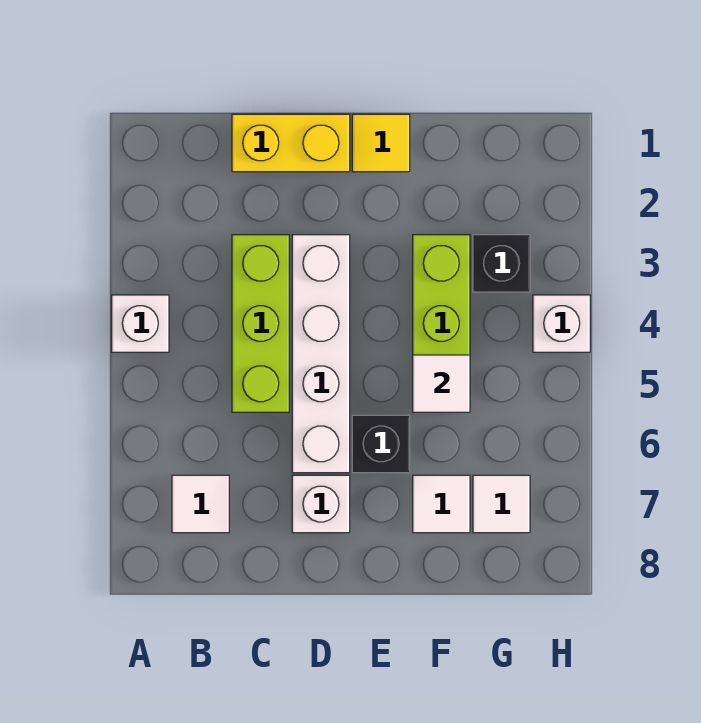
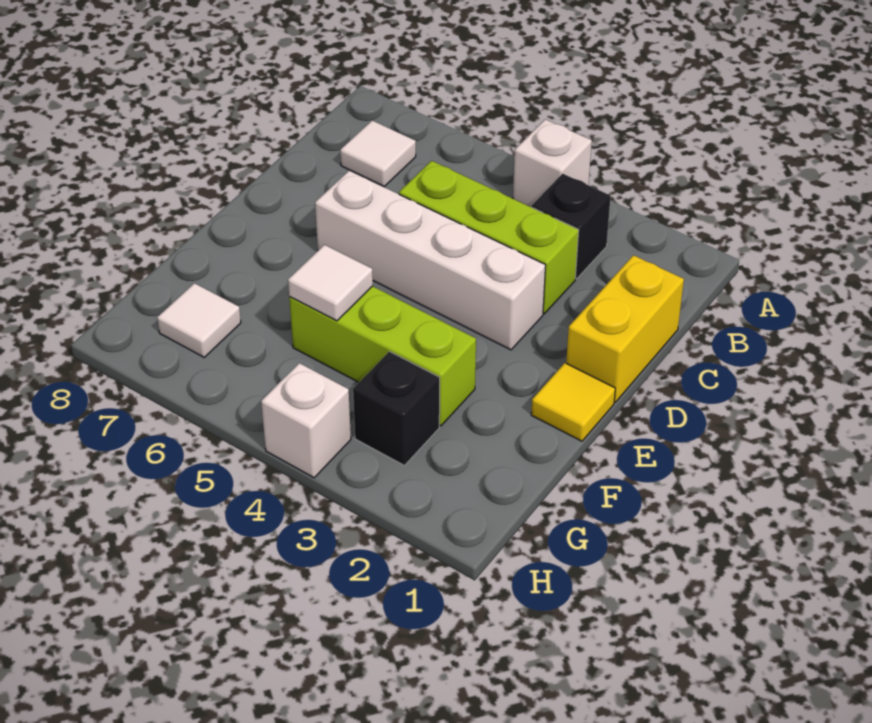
white brick D7 level 1 -> none
black brick E6 level 1 -> black brick B3 level 1
white tile F7 level 1 -> none

